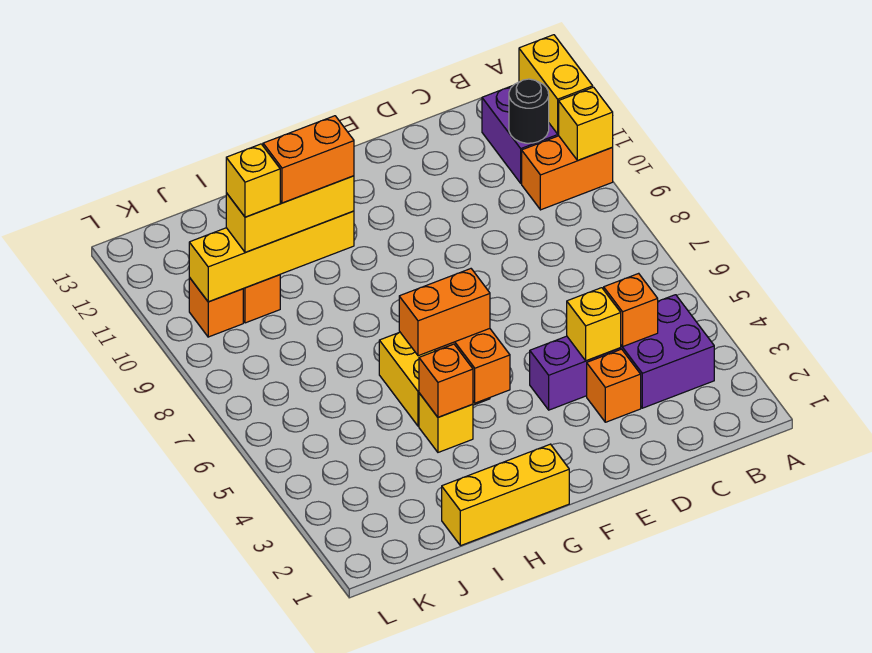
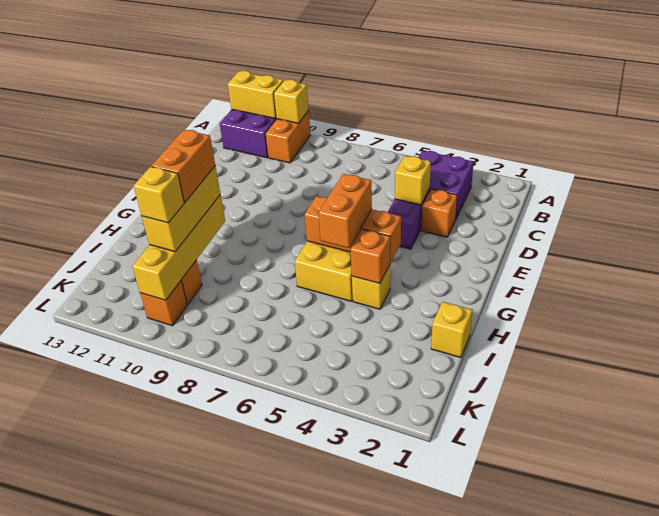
black round brick B11 level 2 -> none
orange brick C4 level 2 -> none
yellow brick G1:I1 level 1 -> yellow brick I1 level 1

